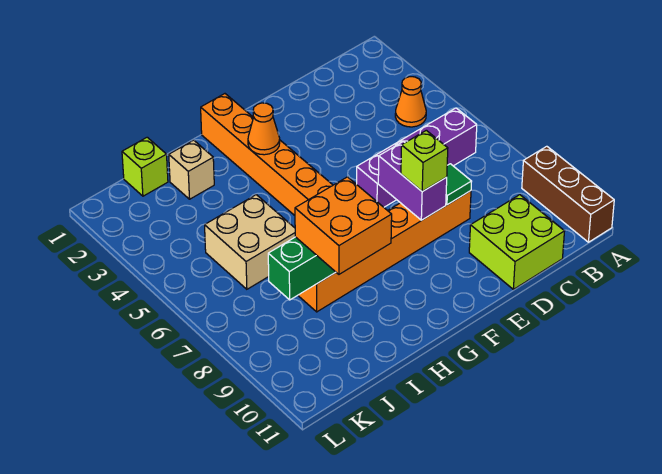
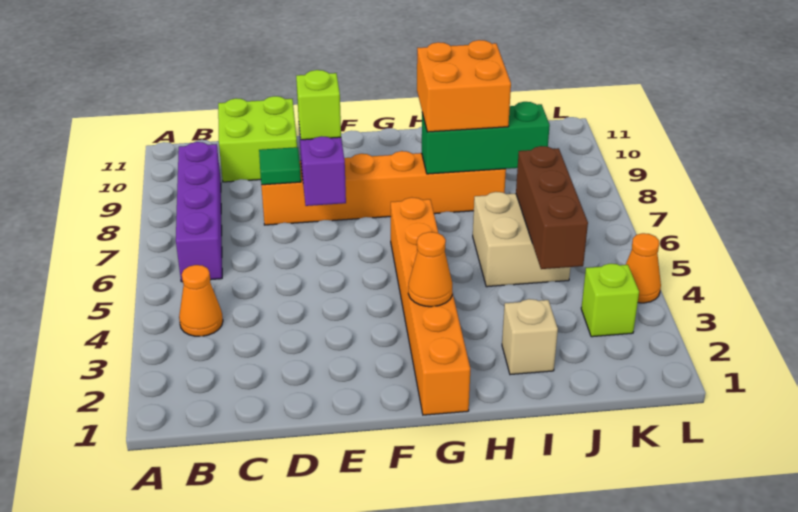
brown brick A9:A11 level 1 -> brown brick J4:J6 level 2
purple brick B6:E6 level 1 -> purple brick B6:B9 level 1
lime brick J1 level 1 -> lime brick K3 level 1
none -> orange cone L4 level 1

